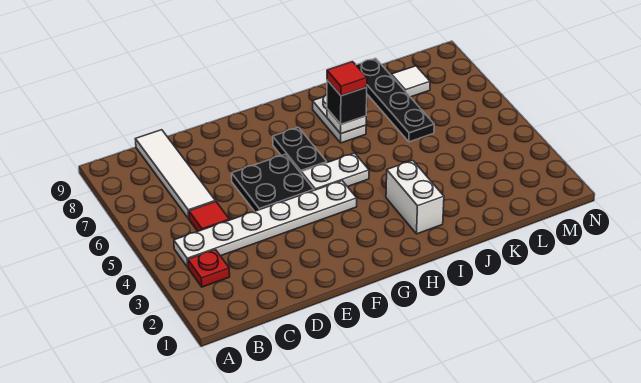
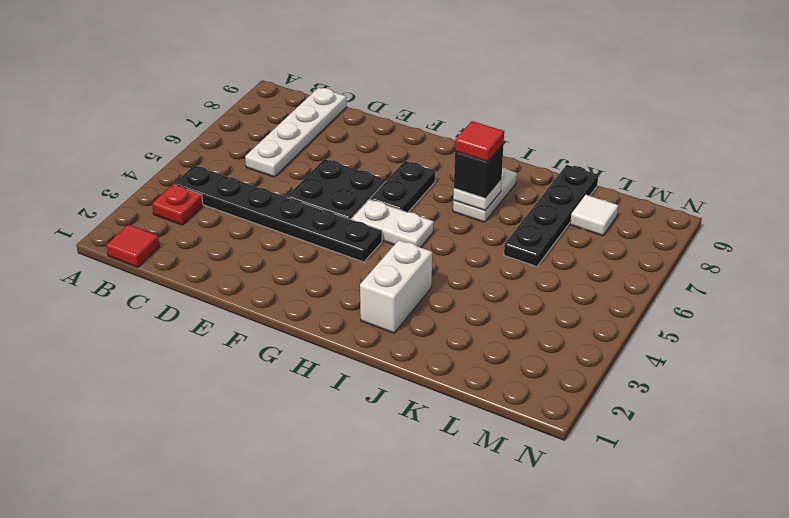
white plate B4:G4 level 1 -> black plate B4:G4 level 1
red tile C5 level 1 -> red tile B1 level 1
white tile C6:C9 level 1 -> white plate C6:C9 level 1

